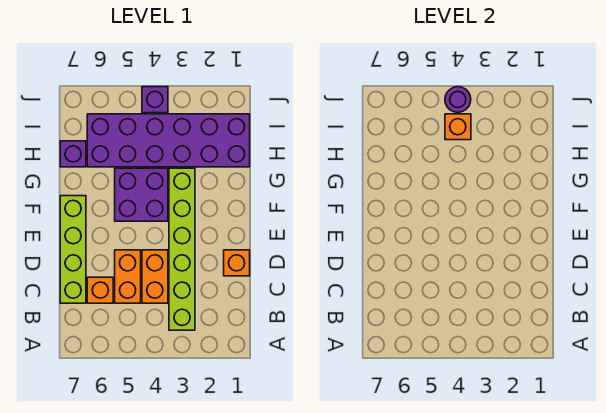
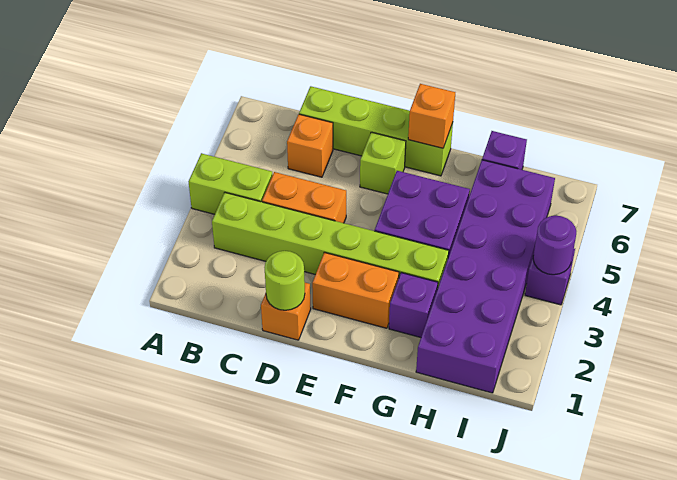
none -> lime brick A4:B4 level 1
orange brick C5:D5 level 1 -> orange brick E2:F2 level 1
none -> lime round brick D1 level 2
none -> lime brick E6 level 1
none -> purple brick G2 level 1
orange brick I4 level 2 -> orange brick F7 level 2

